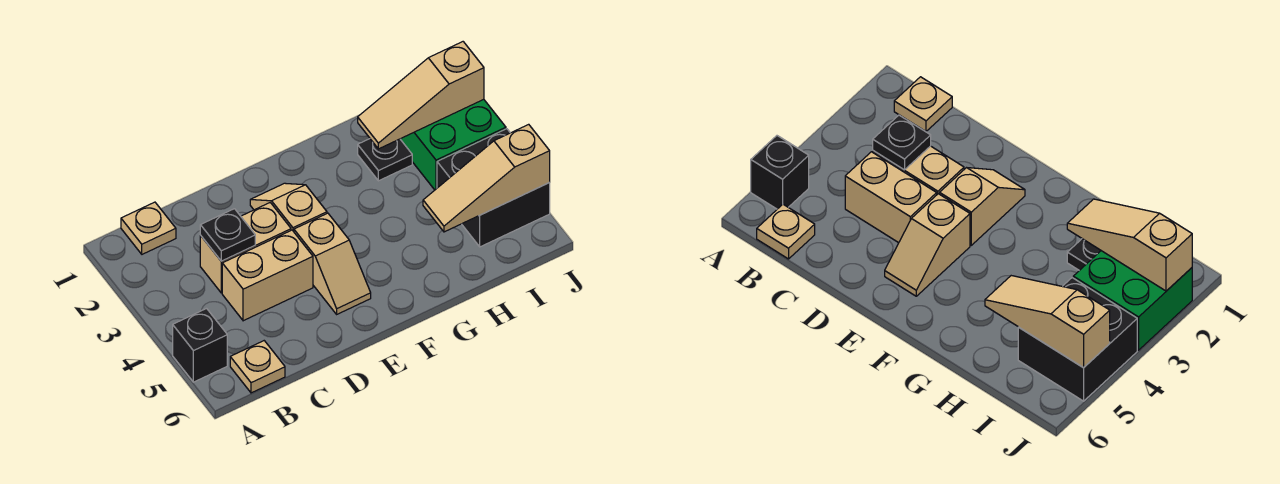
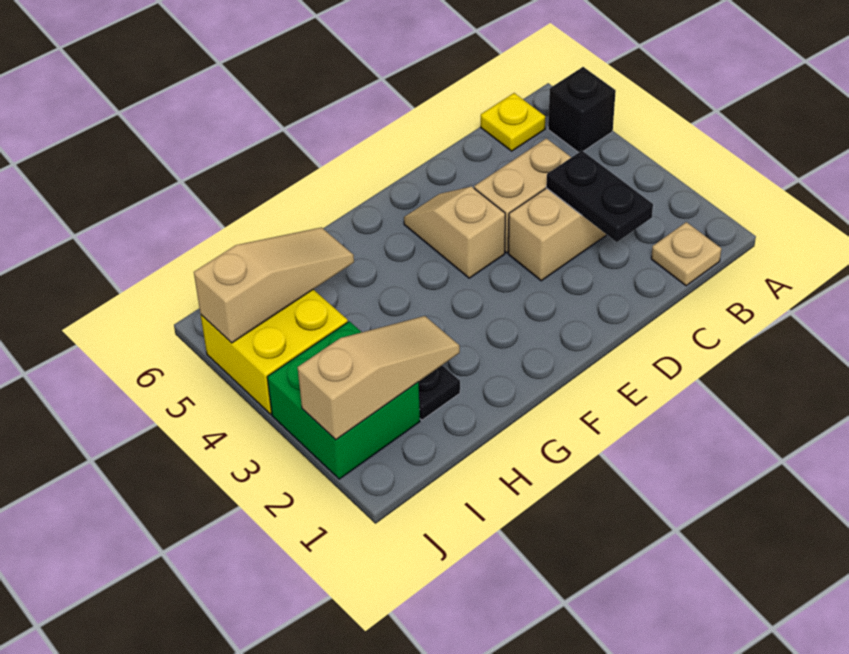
tan plate B6 level 1 -> yellow plate B6 level 1
black plate C3 level 2 -> black plate C2:C3 level 2
tan slope E2:E3 level 1 top 3 -> none
black brick I4:J5 level 1 -> yellow brick I4:J5 level 1

